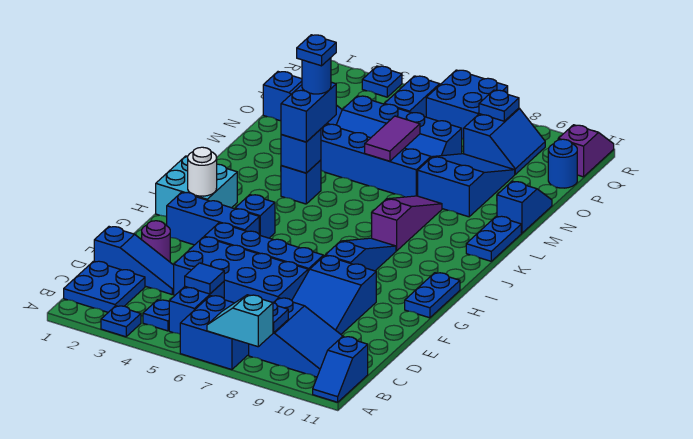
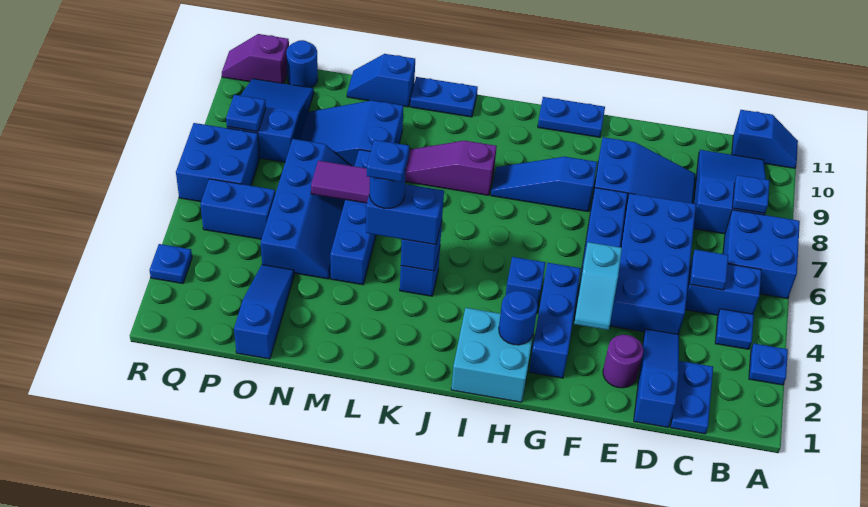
cyan slope A7:A8 level 2 top 8 -> cyan slope F3:F4 level 2 top 4
blue plate B1:C2 level 1 -> blue plate C1:C2 level 1
white round brick H2 level 2 -> blue round brick H2 level 2
blue slope P8:Q9 level 1 top 8 -> blue slope P8:Q10 level 1 top 8

